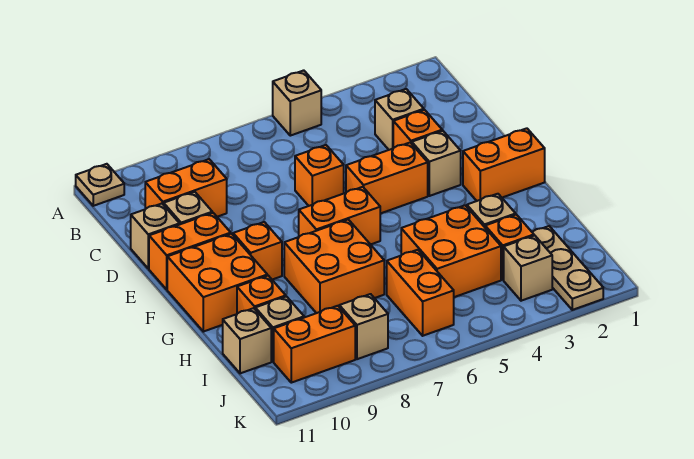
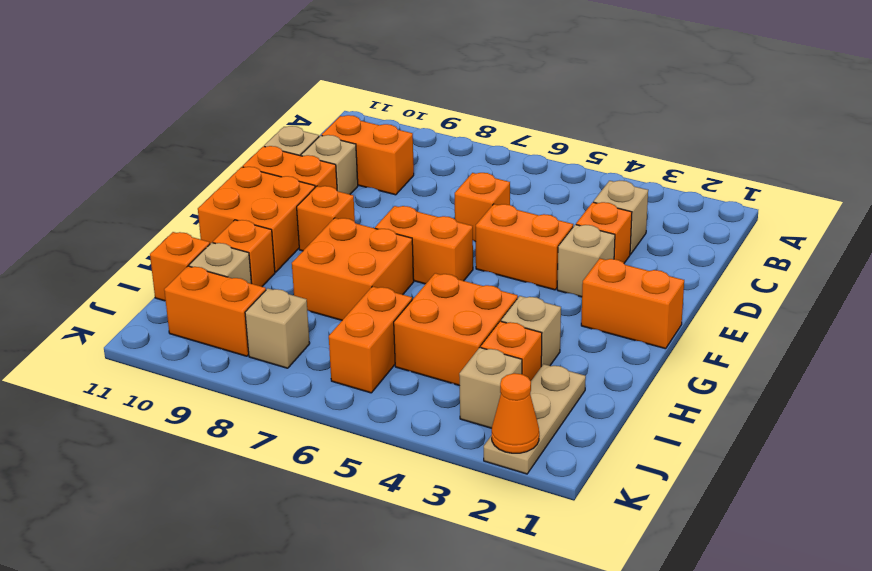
tan brick A5 level 1 -> none
tan plate A11 level 1 -> none
tan brick I11 level 1 -> orange brick I11 level 1
none -> orange cone K2 level 2

